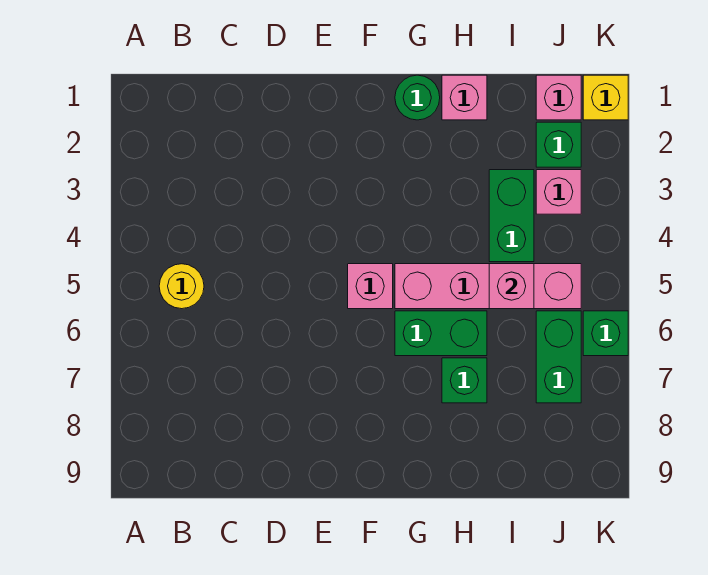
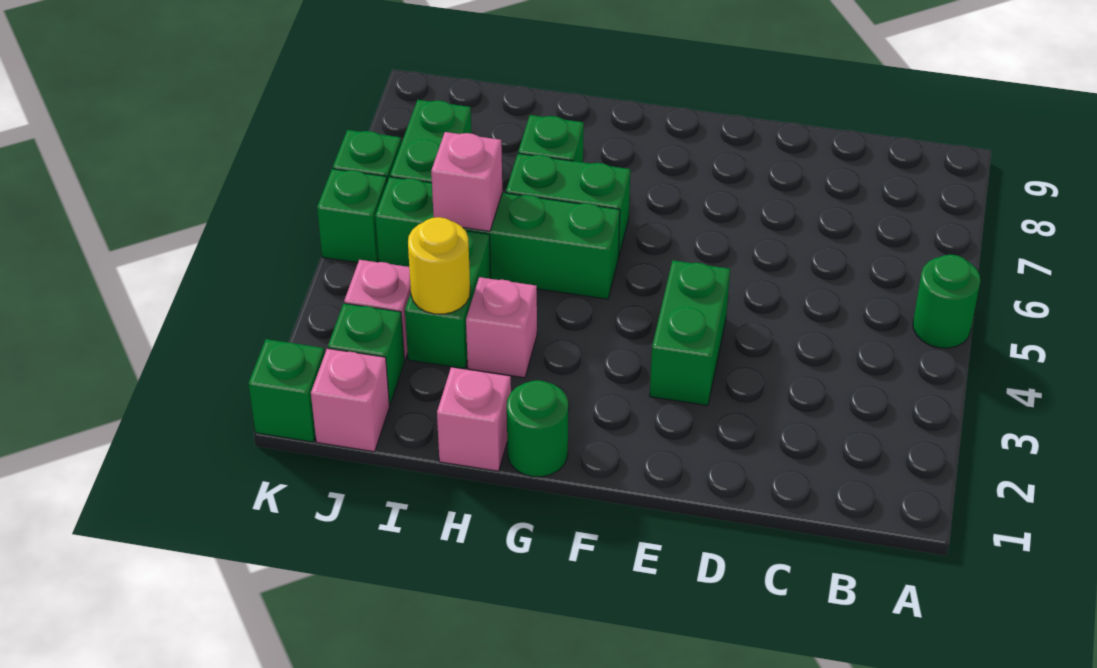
none -> green round brick A5 level 1
yellow round brick B5 level 1 -> yellow round brick I3 level 2
none -> green brick E3:E4 level 1
pink brick F5 level 1 -> pink brick H3 level 1
pink brick G5:J5 level 1 -> green brick G5:J5 level 1
yellow brick K1 level 1 -> green brick K1 level 1
none -> green brick K5 level 1

